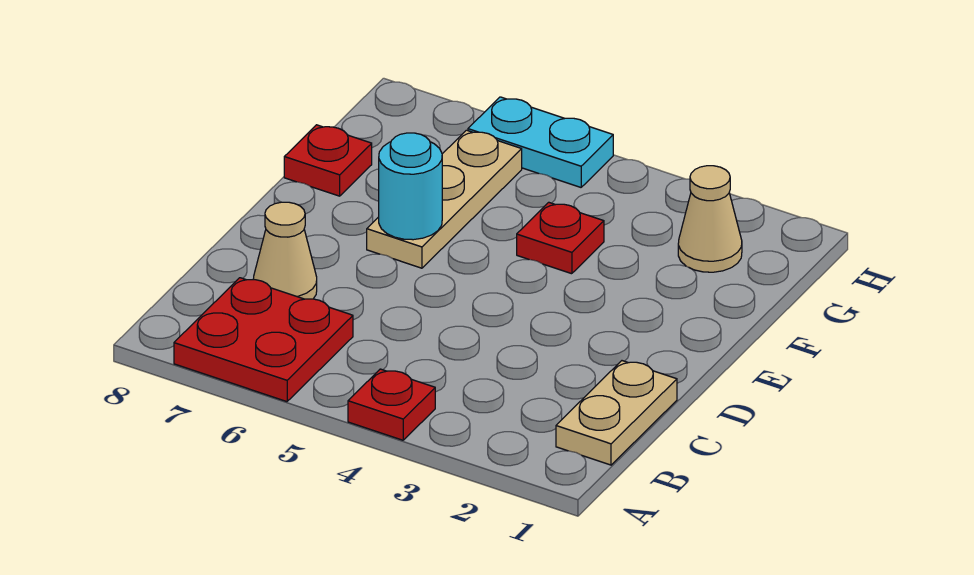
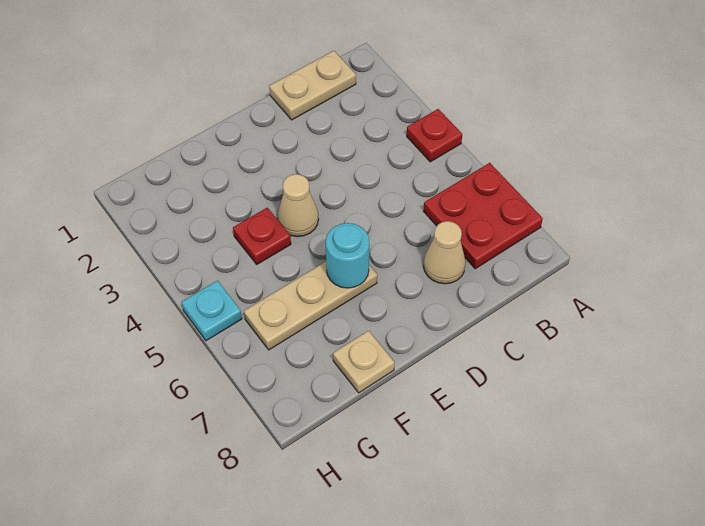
red plate F8 level 1 -> tan plate F8 level 1
tan cone G2 level 1 -> tan cone E4 level 1
cyan plate H5:H6 level 1 -> cyan plate H5 level 1

